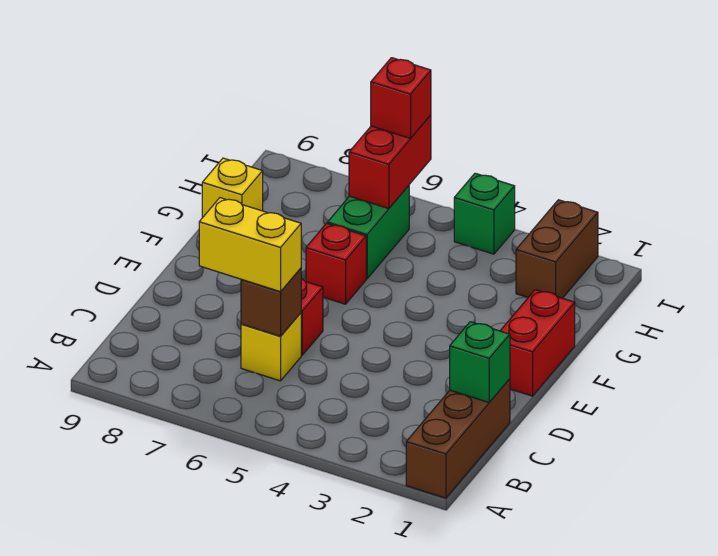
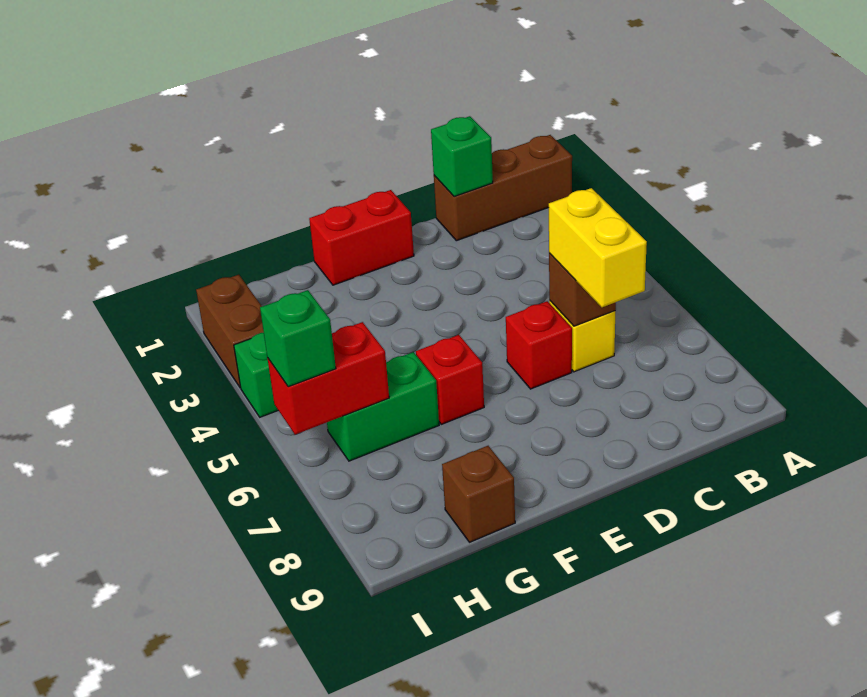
yellow brick G9 level 1 -> brown brick G9 level 1
brown brick H2:I2 level 1 -> brown brick I2:I3 level 1
red brick I6 level 3 -> green brick I6 level 3

